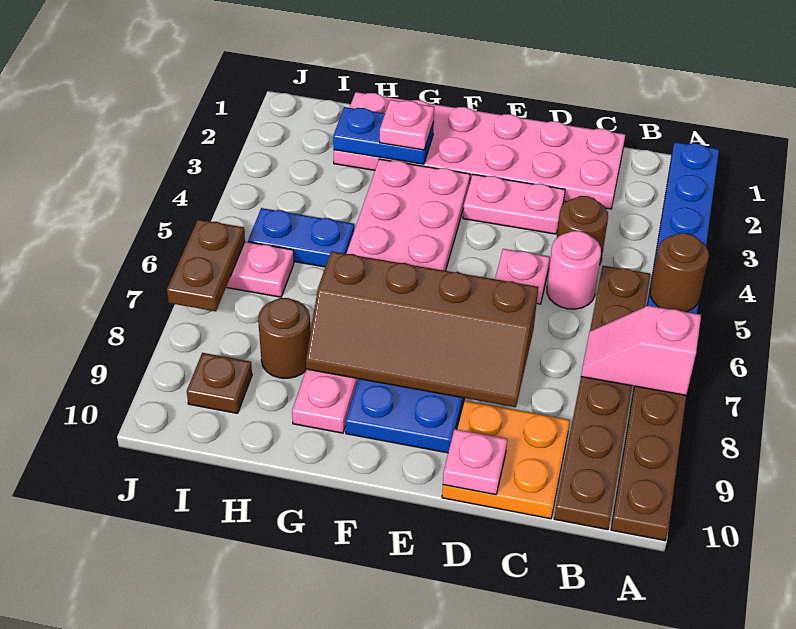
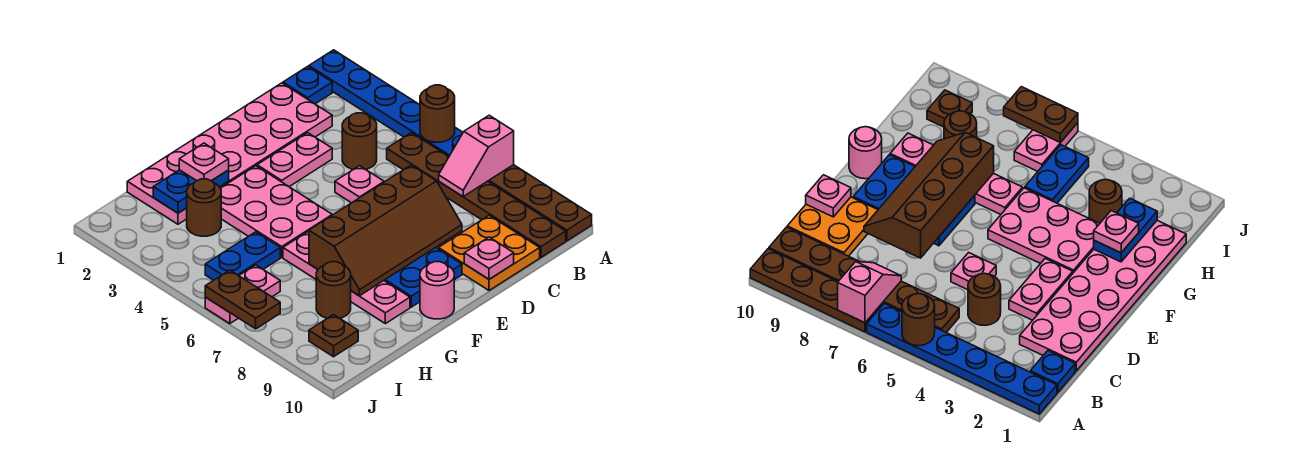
none -> blue plate B1 level 1
pink round brick C5 level 1 -> pink round brick F10 level 1
none -> brown round brick H3 level 1

